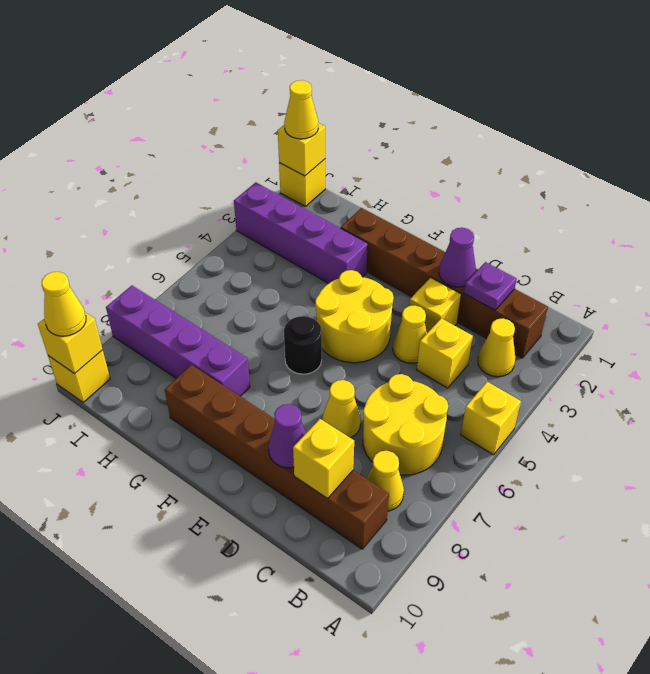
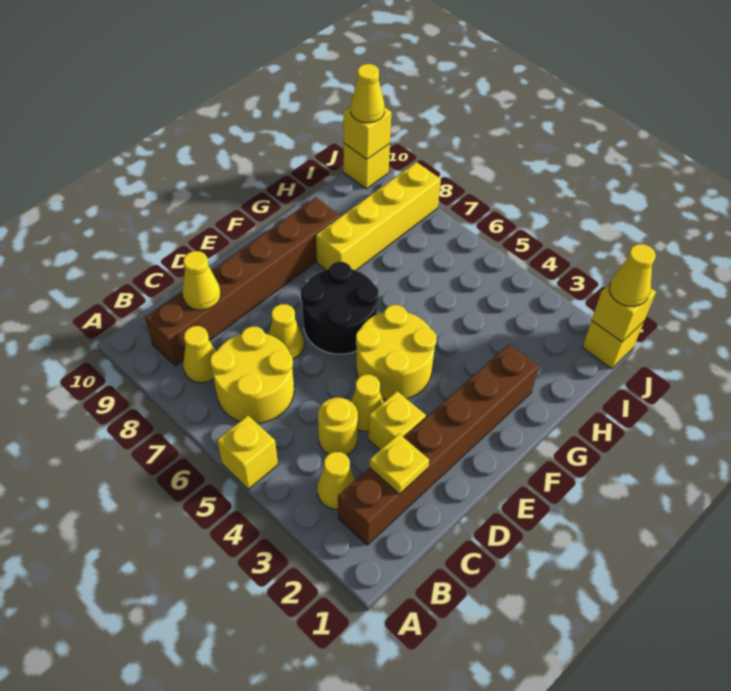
purple plate C2 level 2 -> yellow plate C2 level 2
yellow brick C4 level 1 -> yellow round brick C4 level 1
yellow brick C9 level 2 -> yellow cone C9 level 2
purple cone D2 level 2 -> none
purple cone D9 level 2 -> none
black round brick F6 level 1 -> black round brick E6:F7 level 1
purple brick G3:J3 level 1 -> none
purple brick G8:J8 level 1 -> yellow brick G8:J8 level 1

